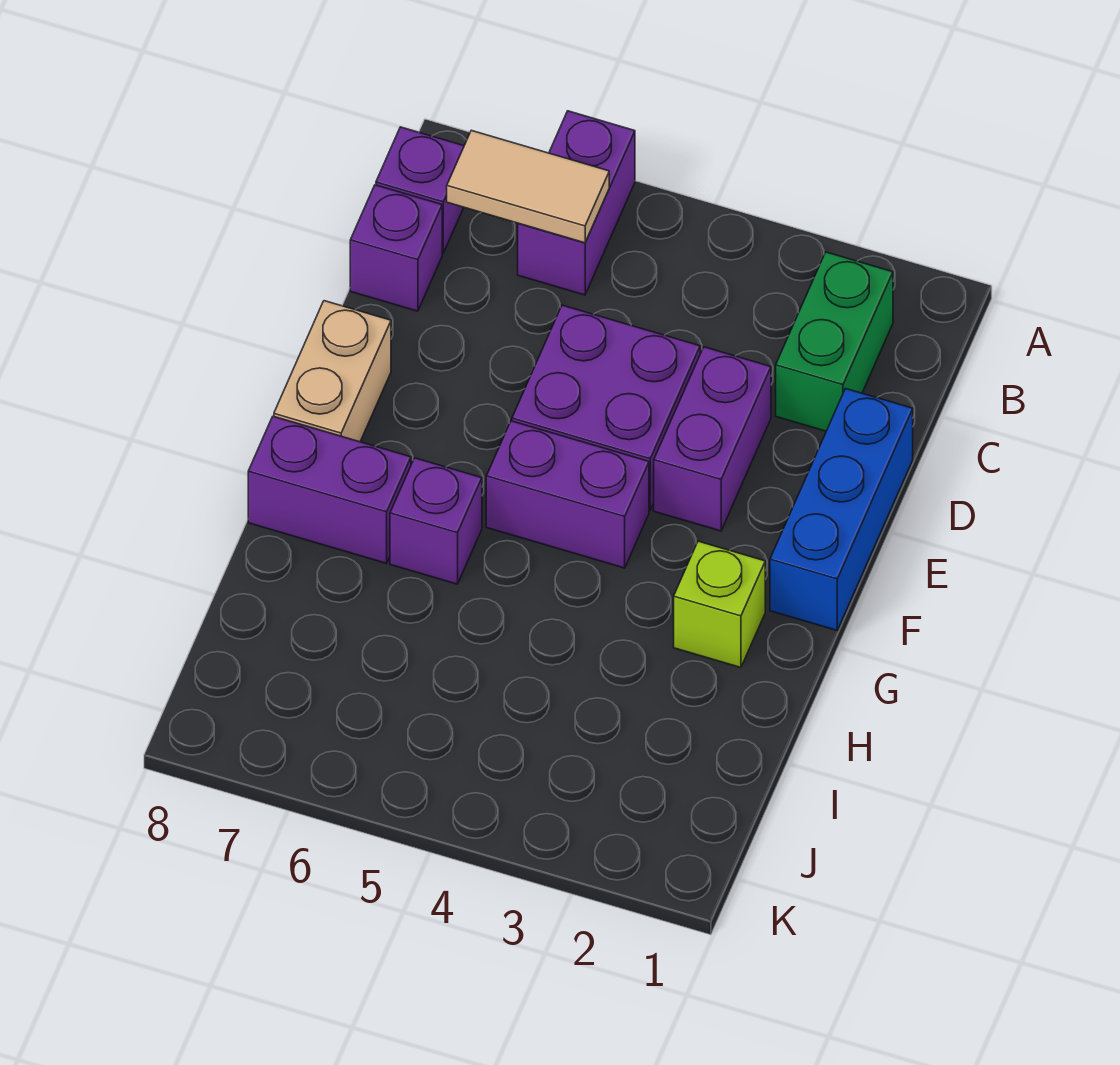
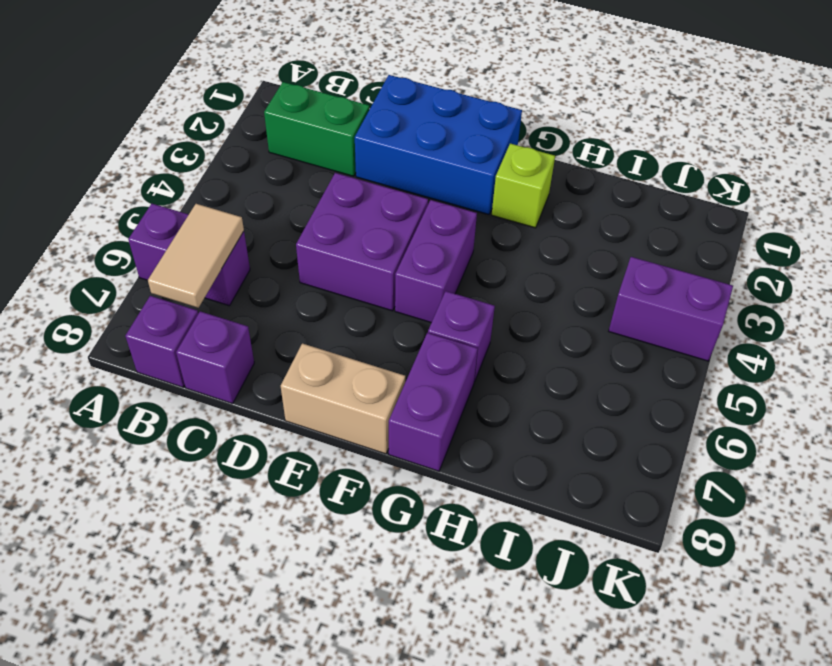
blue brick D1:F1 level 1 -> blue brick D1:F2 level 1
purple brick D3:E3 level 1 -> purple brick J4:K4 level 1

